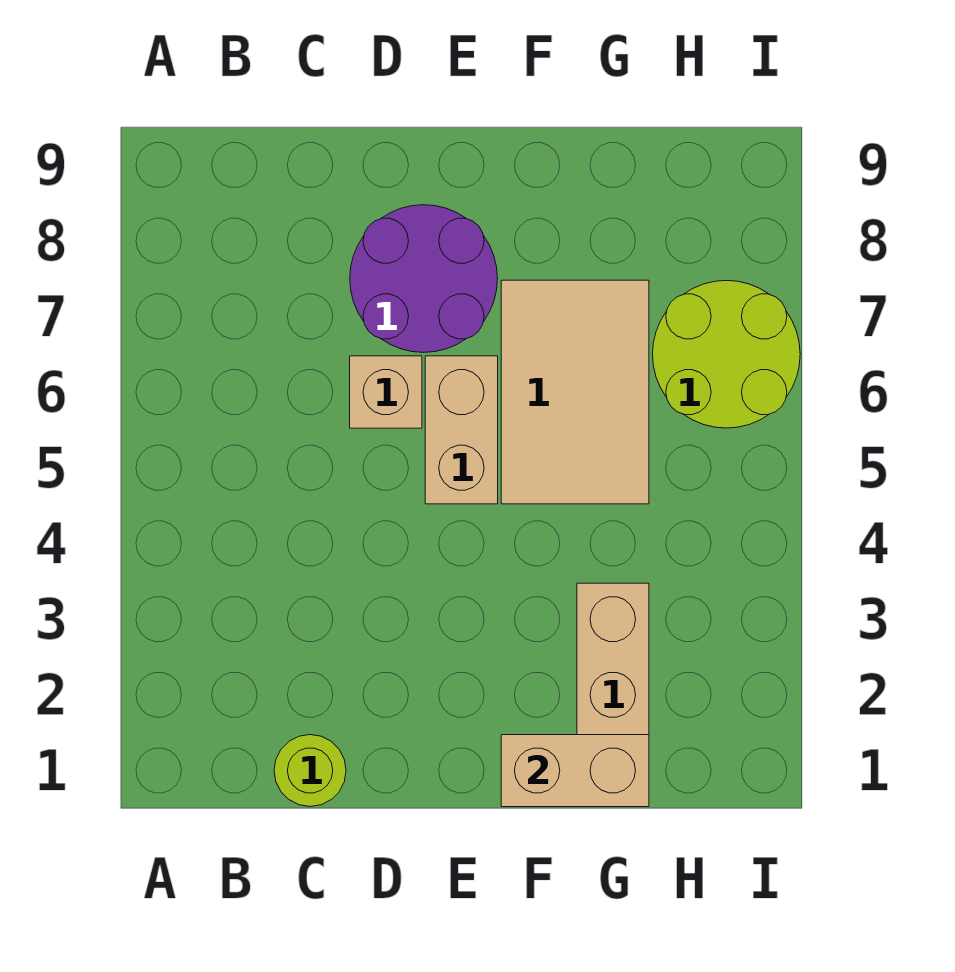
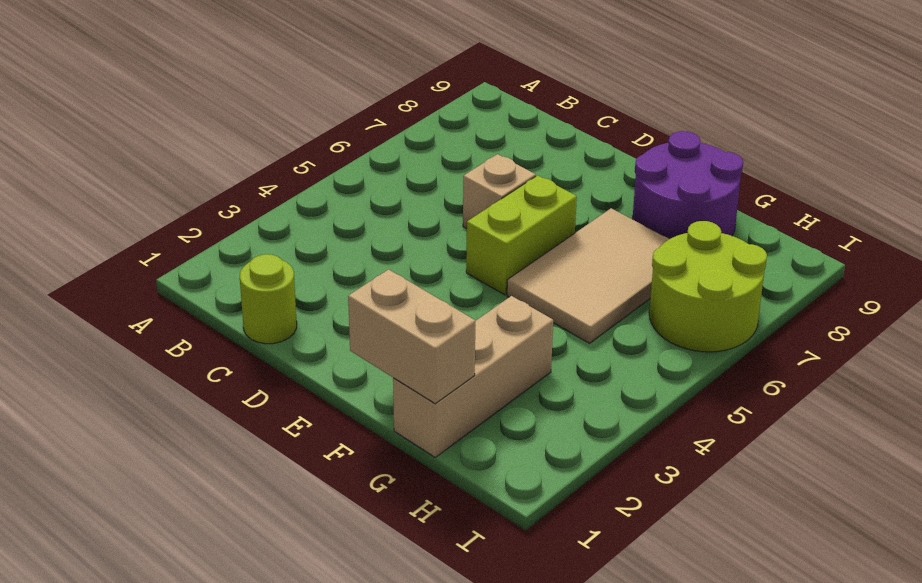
purple round brick D7:E8 level 1 -> purple round brick F8:G9 level 1
tan brick E5:E6 level 1 -> lime brick E5:E6 level 1

